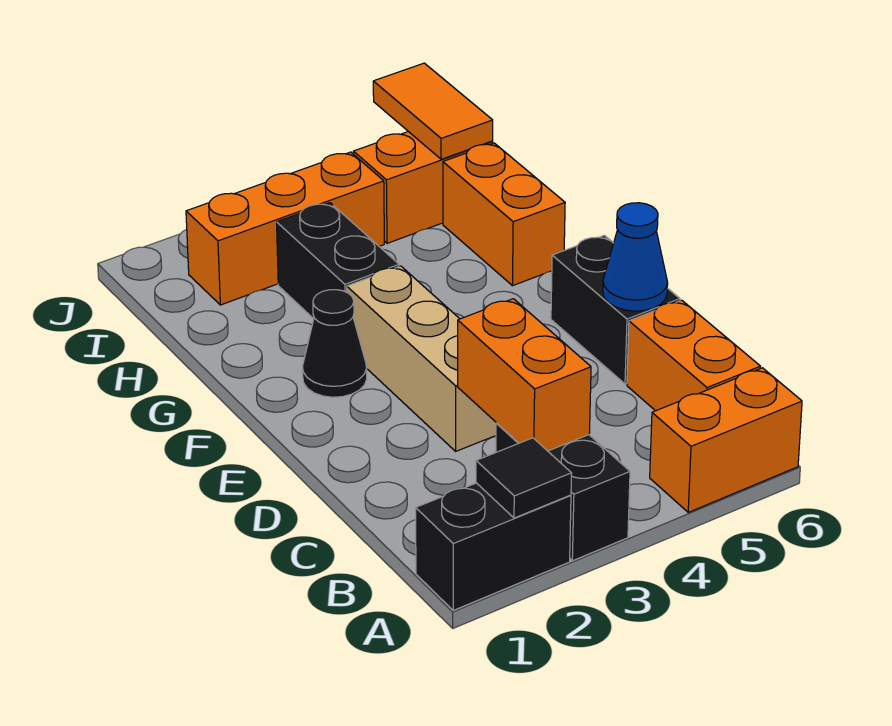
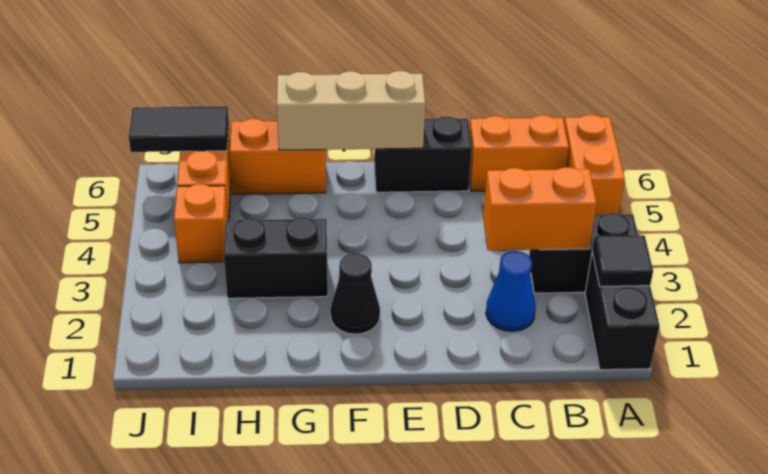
tan brick D3:F3 level 1 -> tan brick E6:G6 level 2
blue cone D6 level 2 -> blue cone C2 level 1
orange brick I2:I4 level 1 -> orange brick I4 level 1
orange tile I6:J6 level 2 -> black tile I6:J6 level 2

